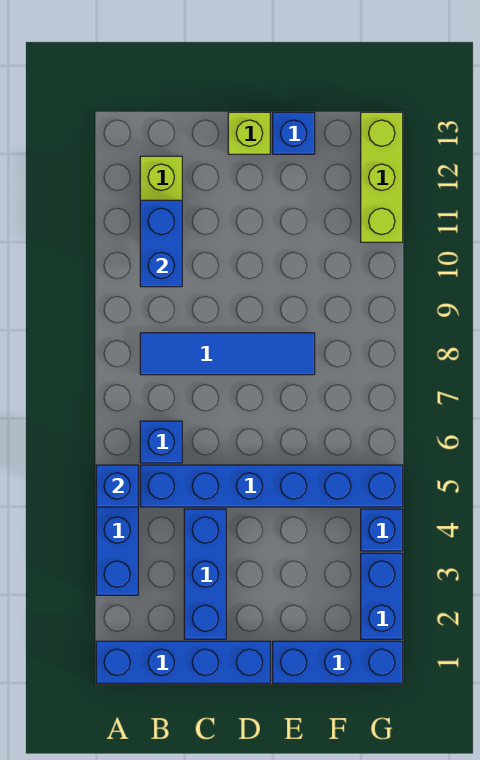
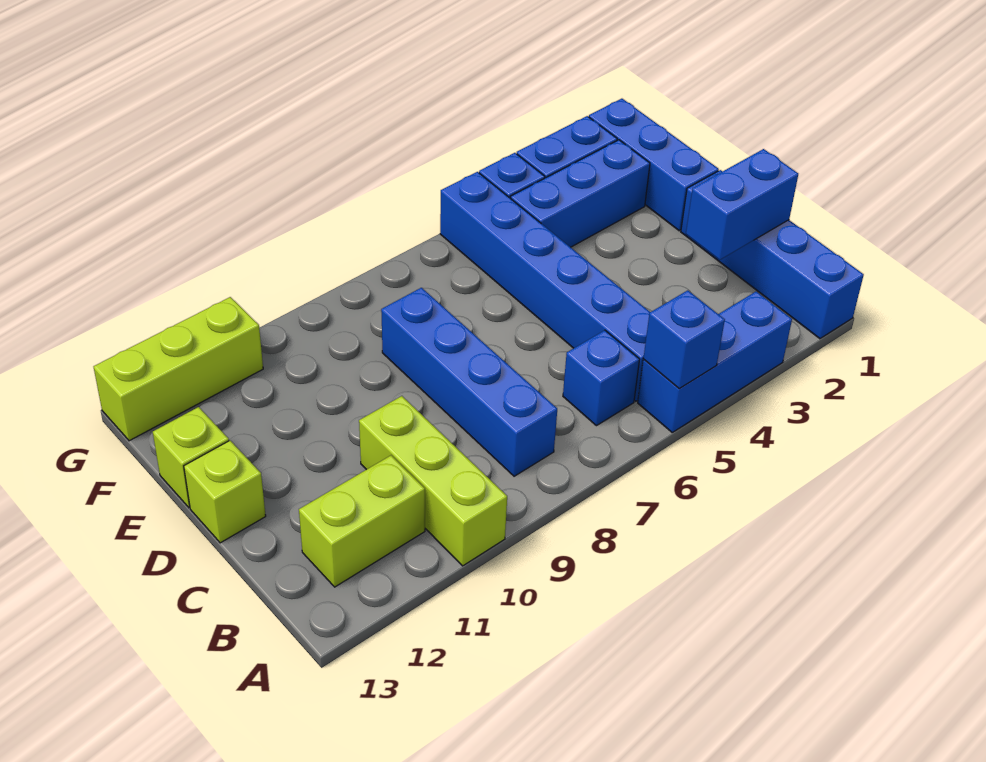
none -> lime brick A10:C10 level 1
blue tile B8:E8 level 1 -> blue brick B8:E8 level 1
blue brick B10:B11 level 2 -> blue brick C1:C2 level 2
blue brick C2:C4 level 1 -> blue brick F2:F4 level 1
blue brick E13 level 1 -> lime brick E13 level 1

